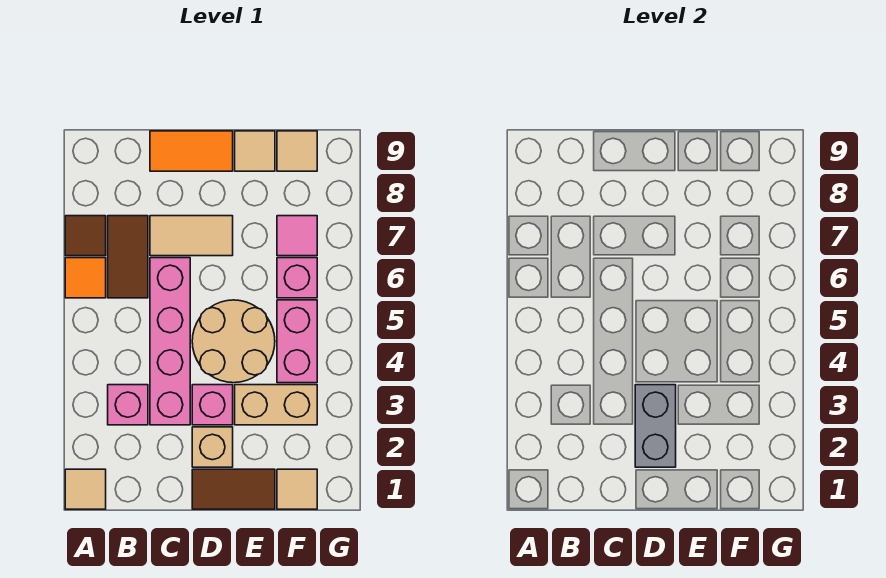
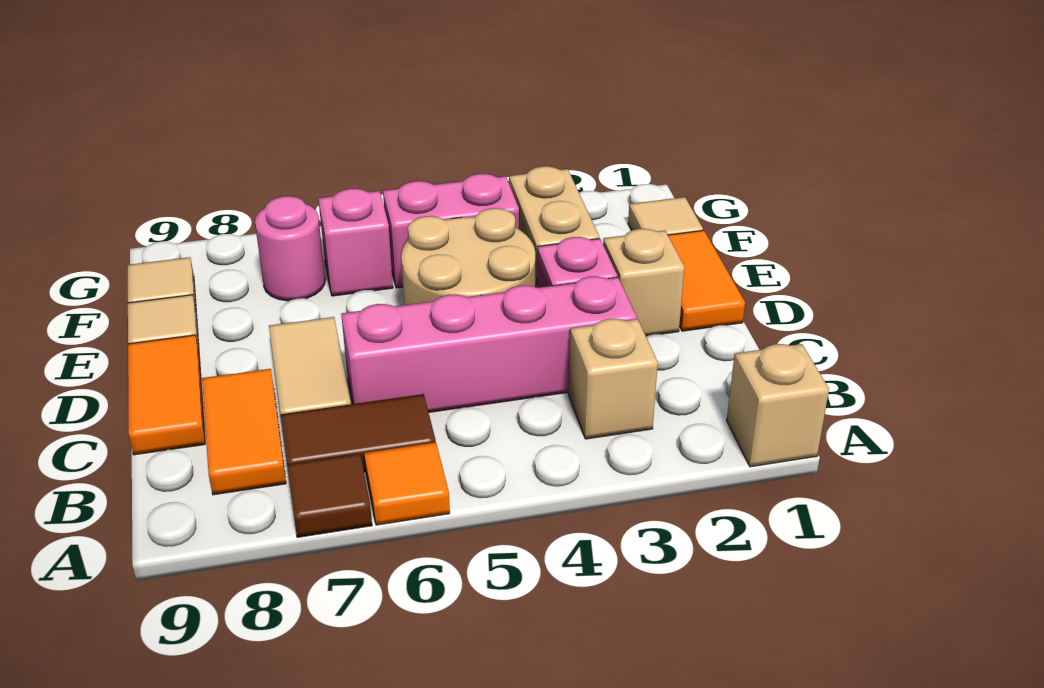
tan tile A1 level 1 -> tan brick A1 level 1
pink brick B3 level 1 -> tan brick B3 level 1
none -> orange tile B8:C8 level 1
brown tile D1:E1 level 1 -> orange tile D1:E1 level 1
grey brick D2:D3 level 2 -> none
pink tile F7 level 1 -> pink round brick F7 level 1

